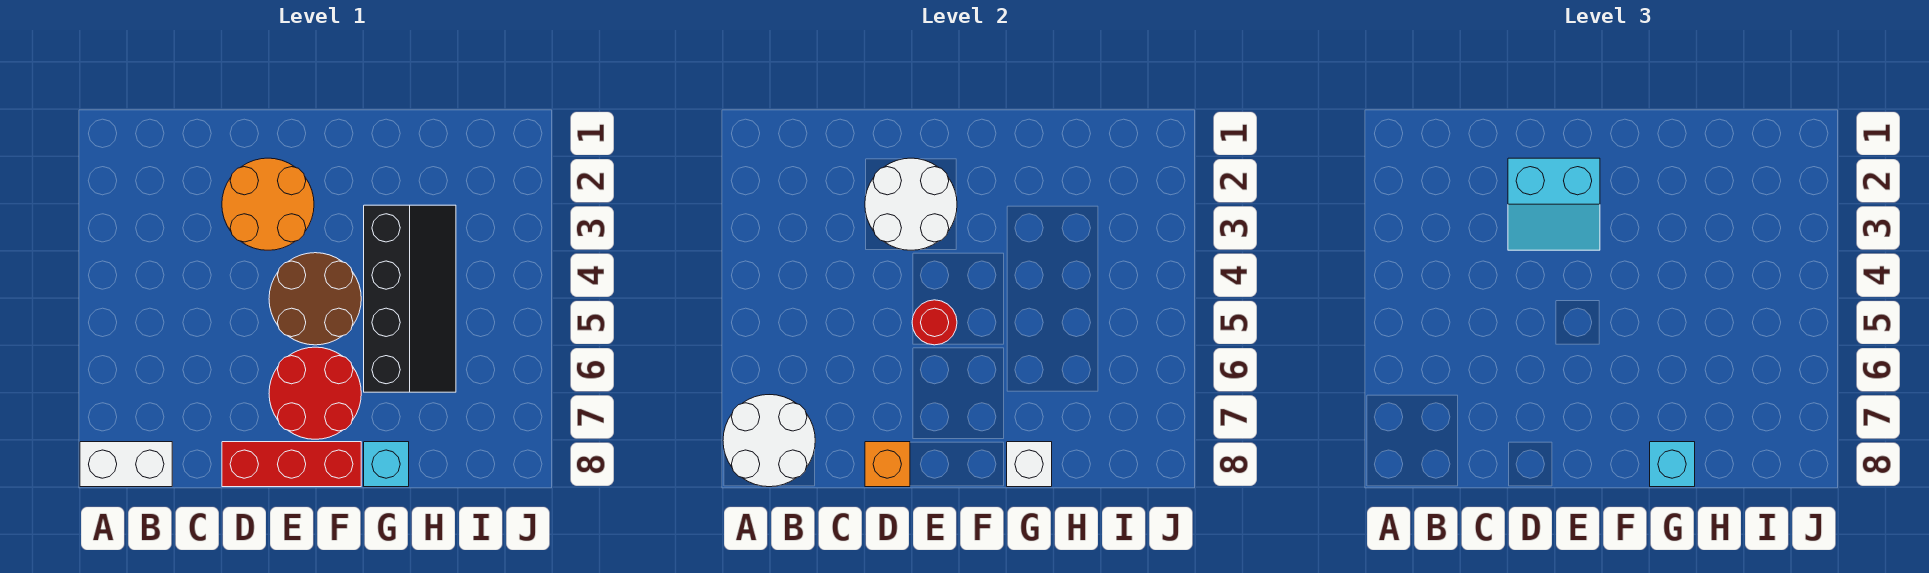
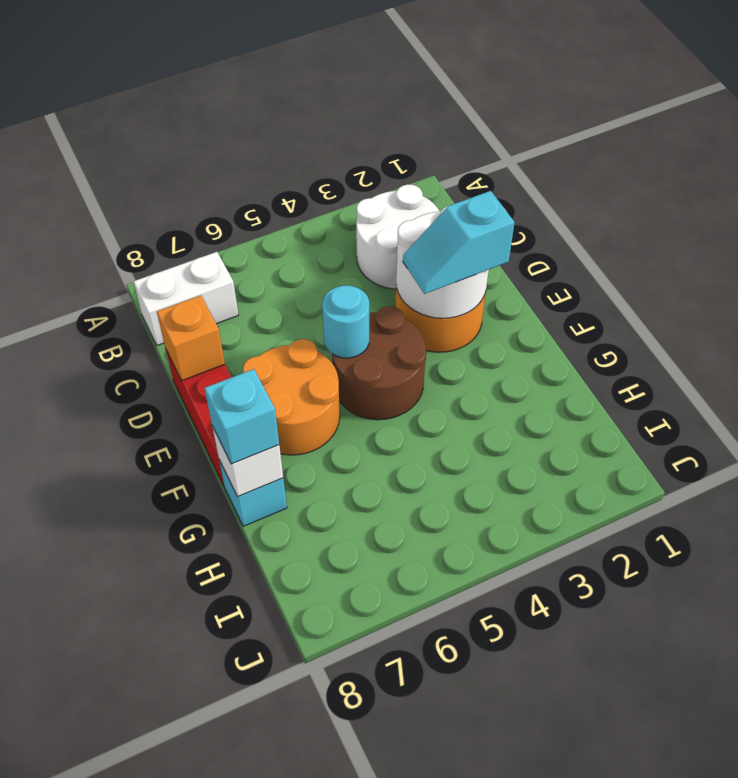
white round brick A7:B8 level 2 -> white round brick B2:C3 level 1
white brick A8:B8 level 1 -> white brick B7:B8 level 1
cyan slope D2:E3 level 3 top 2 -> cyan slope E2:E3 level 3 top 2
red round brick E5 level 2 -> cyan round brick E5 level 2
red round brick E6:F7 level 1 -> orange round brick E6:F7 level 1
black slope G3:H6 level 1 top G -> none

